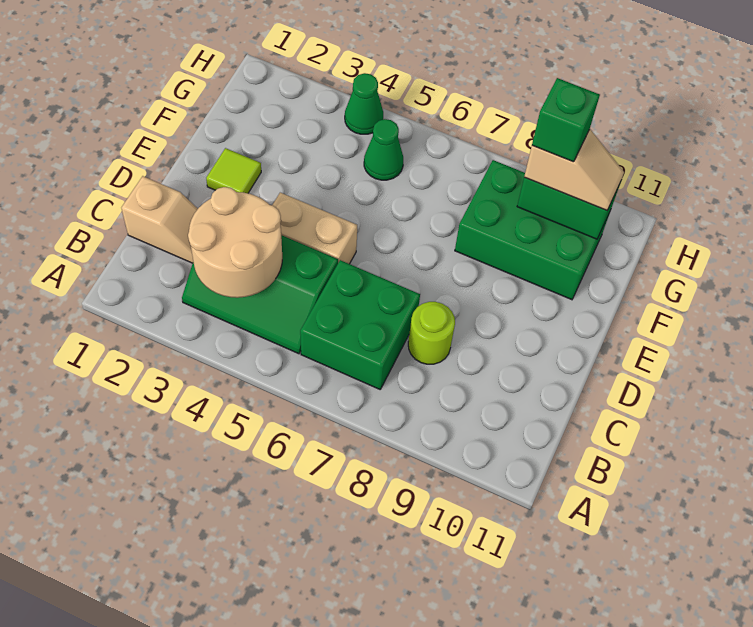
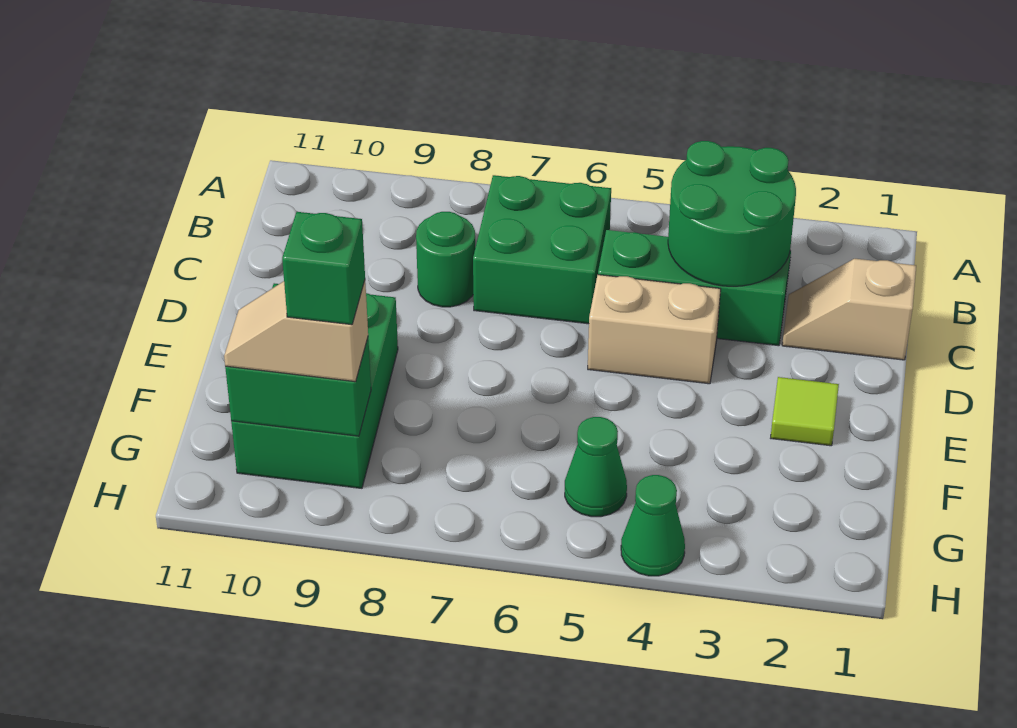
tan round brick B3:C4 level 2 -> green round brick B3:C4 level 2
lime round brick C8 level 1 -> green round brick C8 level 1
green brick F8:G10 level 1 -> green brick E9:G10 level 1

